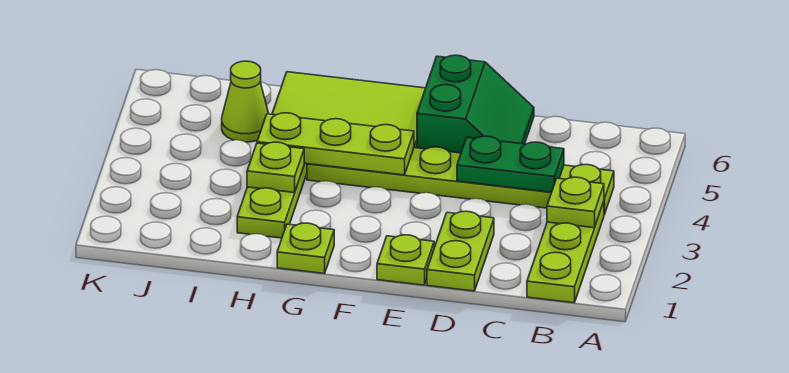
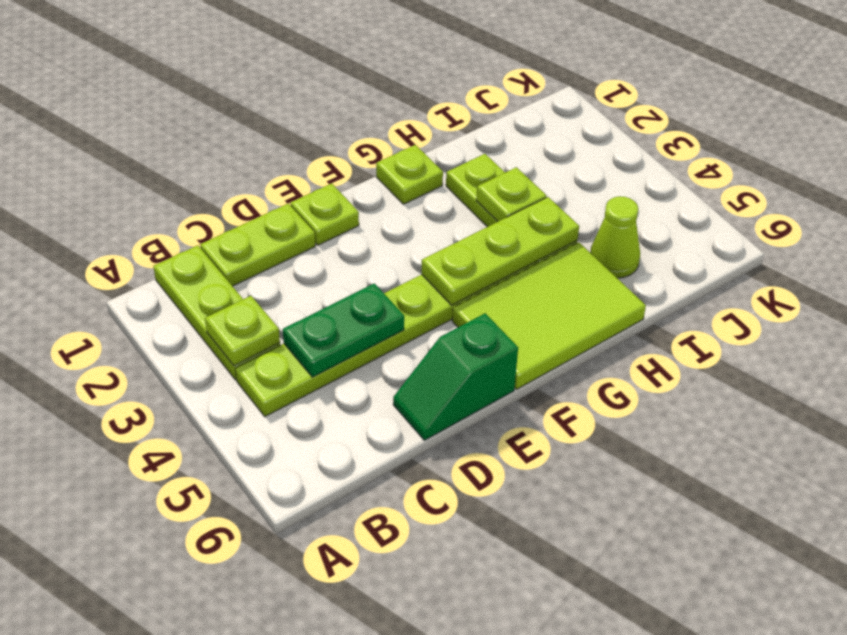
lime plate D1:D2 level 1 -> lime plate C1:D1 level 1
green slope D5:E6 level 1 top E -> green slope D6:E6 level 1 top E

